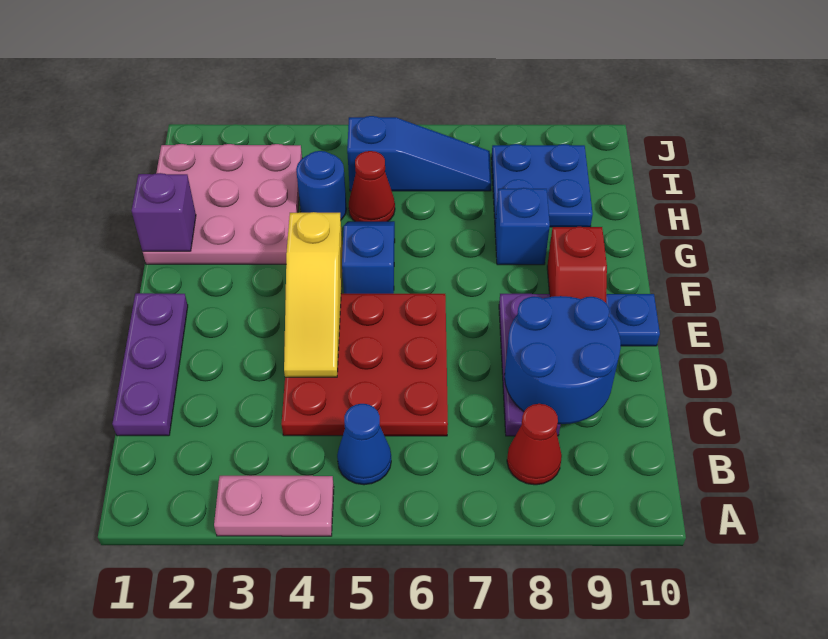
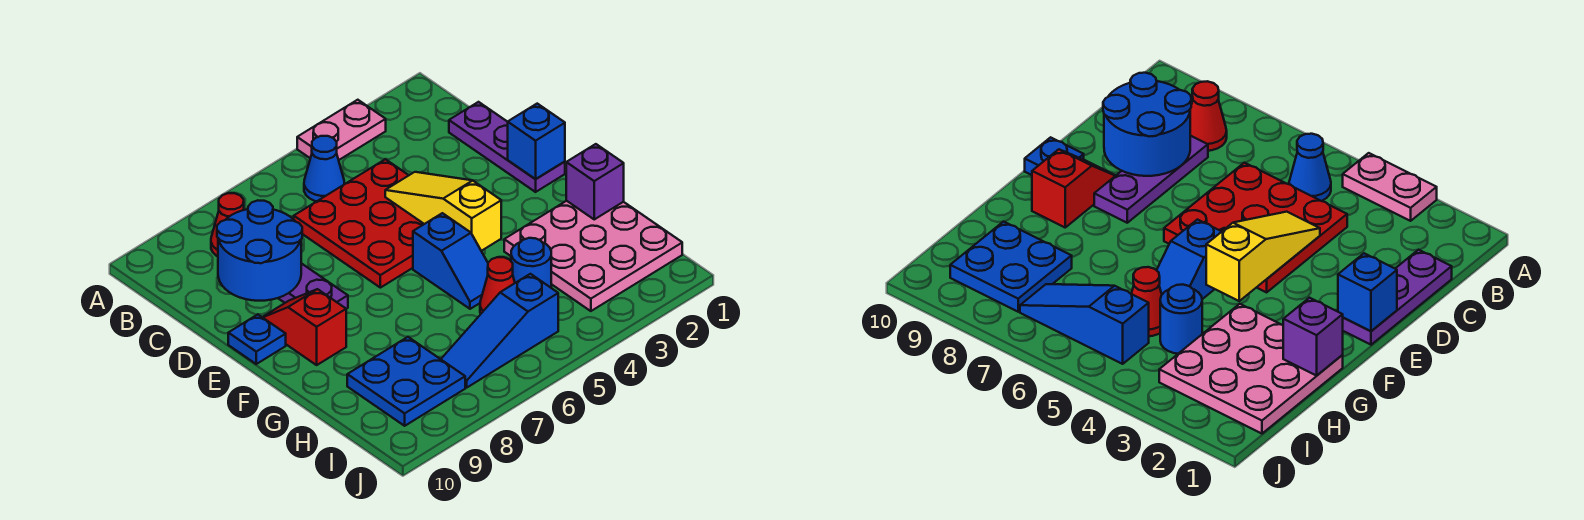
blue brick G8 level 1 -> blue brick E1 level 2

